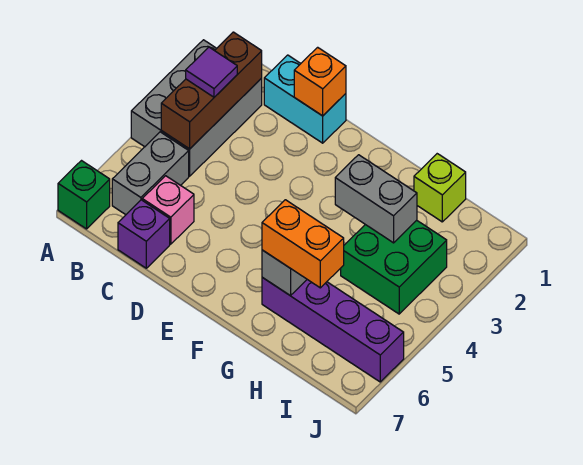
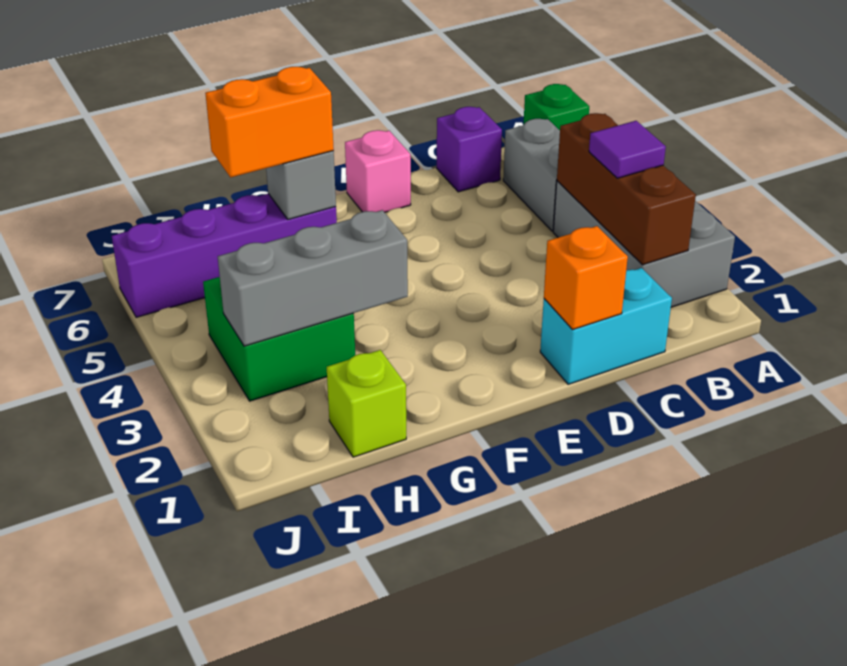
pink brick C6 level 1 -> pink brick E7 level 1
grey brick G3:H3 level 2 -> grey brick G3:I3 level 2

